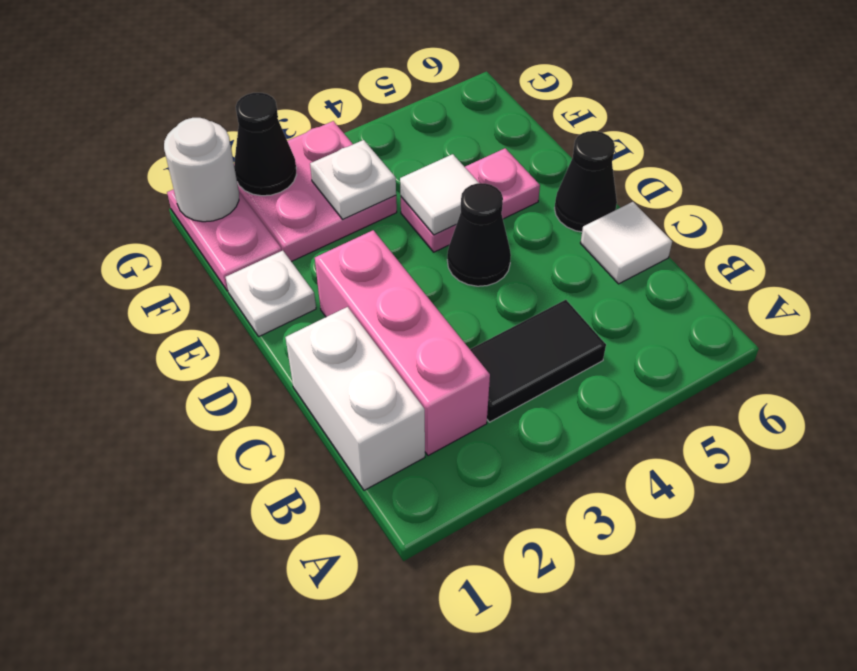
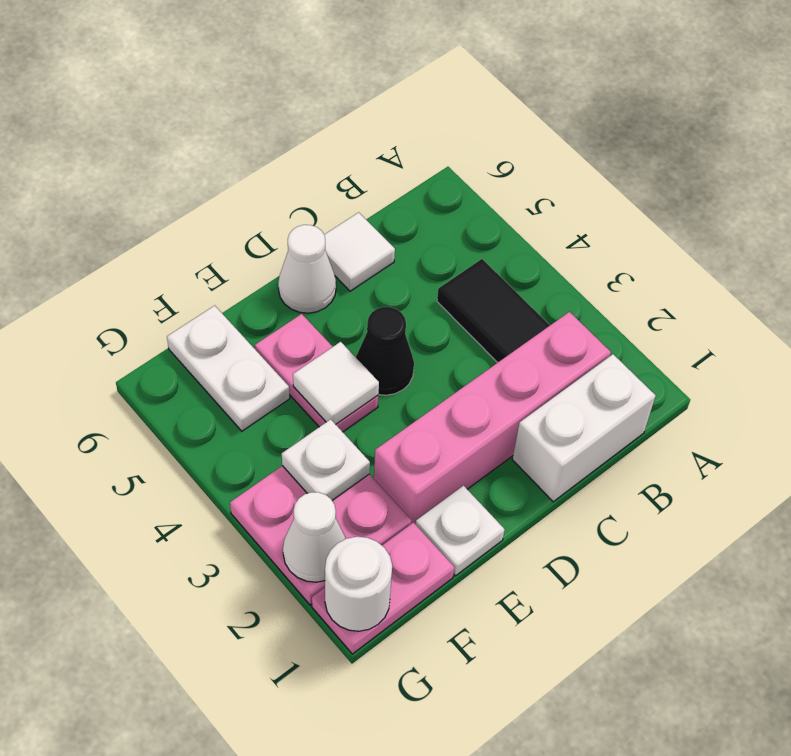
pink brick B2:D2 level 1 -> pink brick B2:E2 level 1
black cone D6 level 1 -> white cone D6 level 1
none -> white plate F5:F6 level 1
black cone G2 level 2 -> white cone G2 level 2

